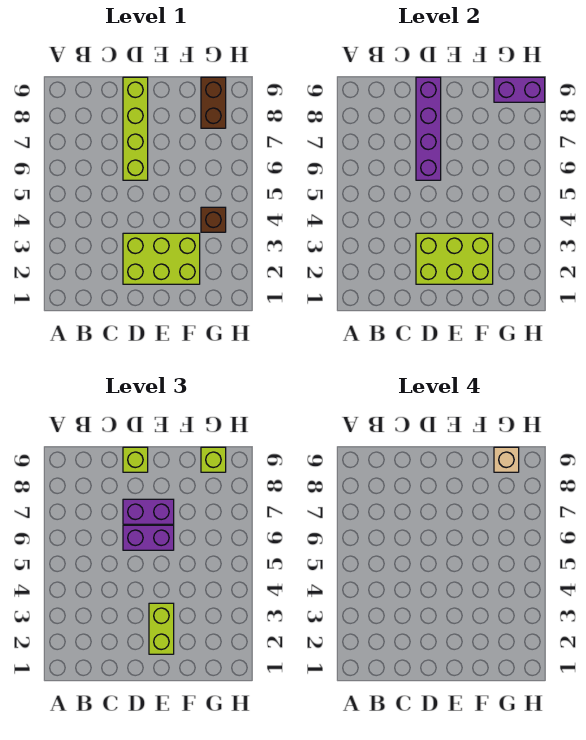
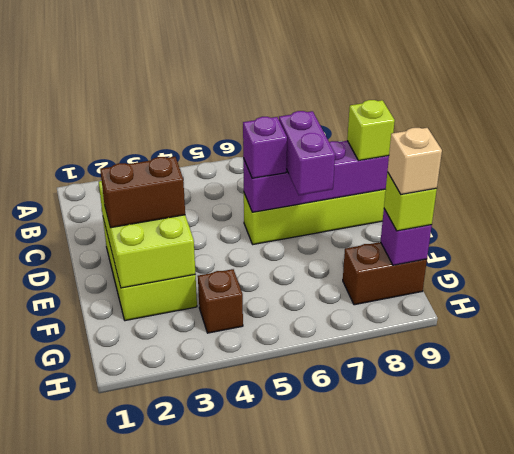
purple brick D6:E6 level 3 -> purple brick D6 level 3
lime brick E2:E3 level 3 -> brown brick E2:E3 level 3
purple brick G9:H9 level 2 -> purple brick G9 level 2

